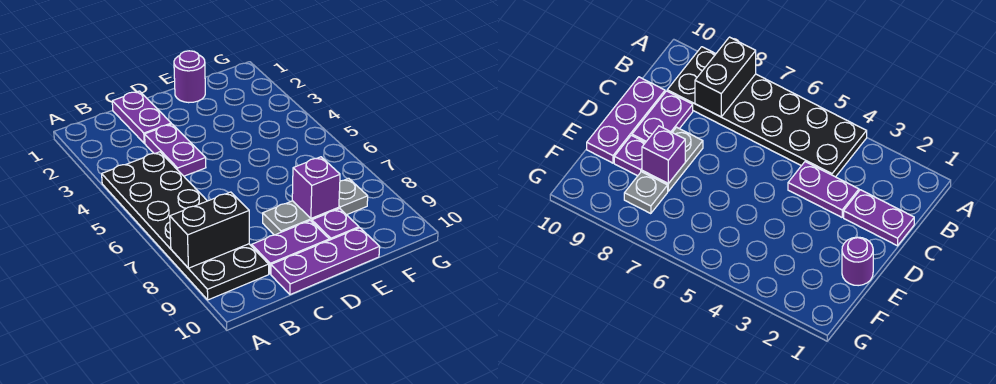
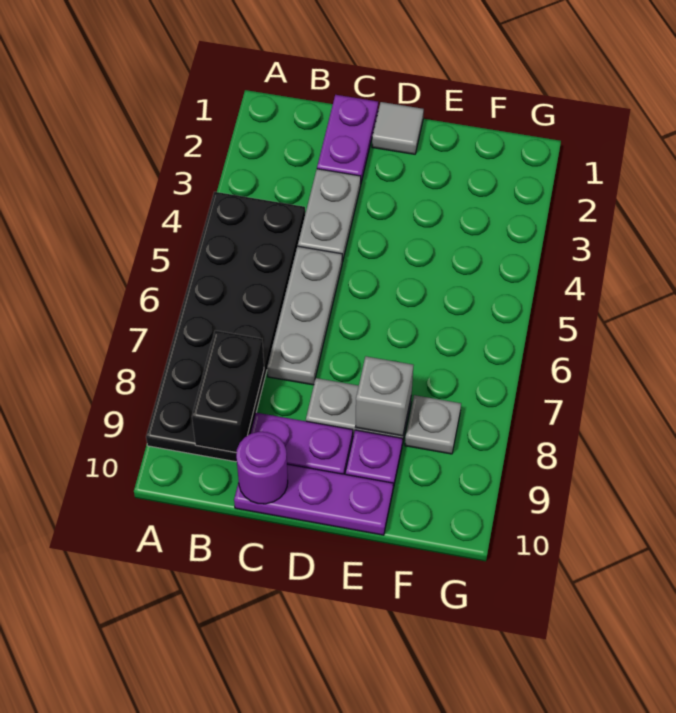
black brick A8:B8 level 2 -> black brick B8:B9 level 2
purple plate C3:C4 level 1 -> grey plate C3:C4 level 1
none -> grey plate C5:C7 level 1
none -> grey tile D1 level 1
purple round brick E1 level 1 -> purple round brick C10 level 2
purple brick E8 level 2 -> grey brick E8 level 2

